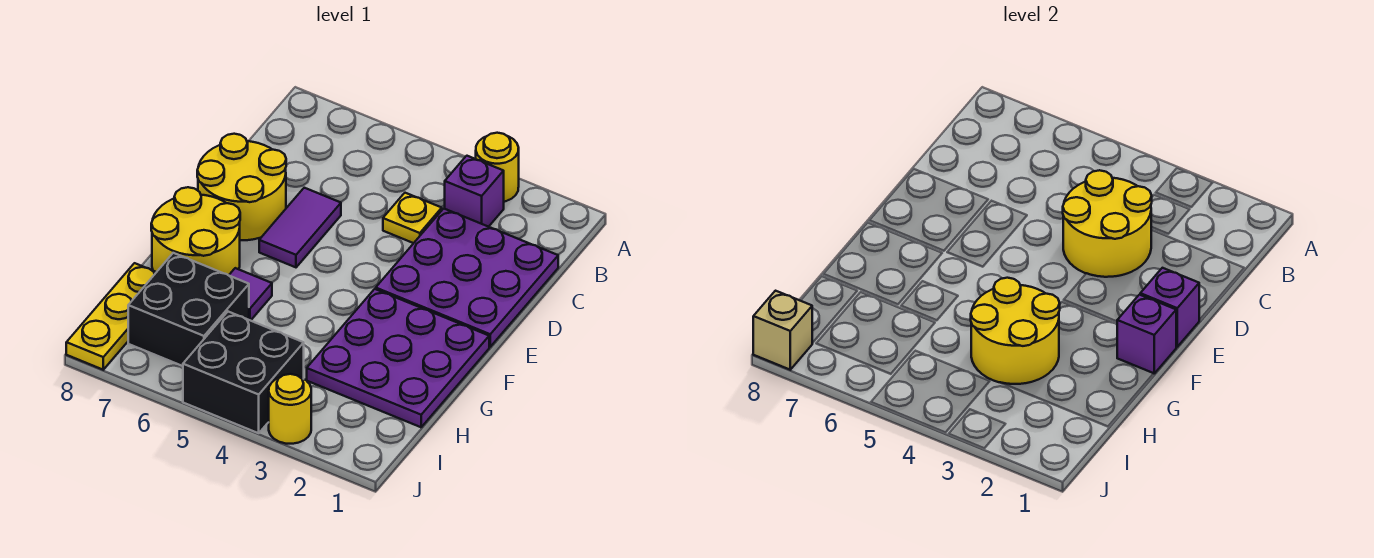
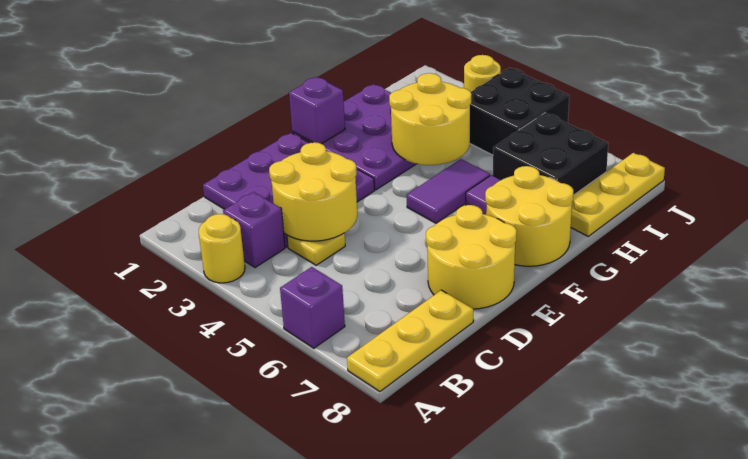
none -> yellow plate A8:C8 level 1
purple tile D6:E6 level 1 -> purple tile F5:G5 level 1
purple brick E1 level 2 -> purple brick A6 level 1
tan brick J8 level 2 -> none

